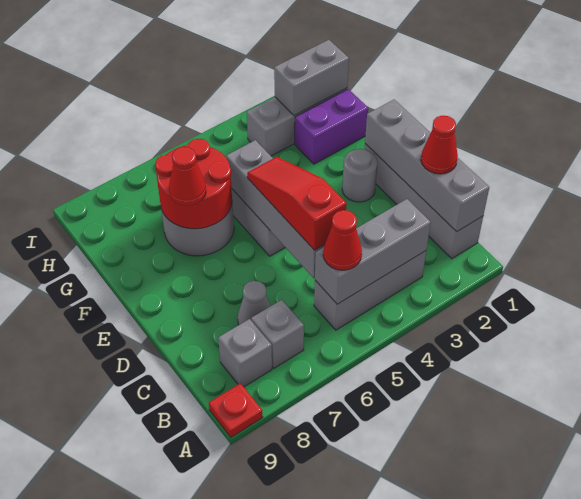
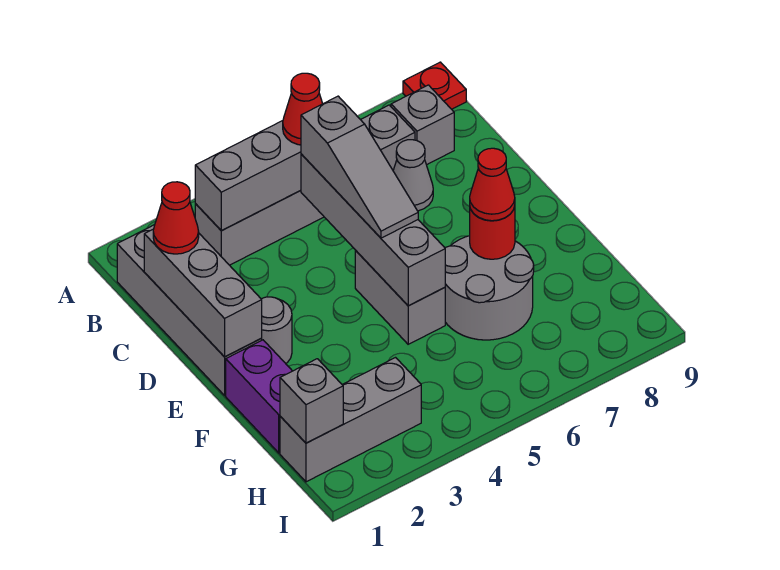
grey brick B1:E1 level 2 -> grey brick C1:E1 level 2
red slope C5:E5 level 3 top C -> grey slope C5:E5 level 3 top C
red round brick F6:G7 level 2 -> red round brick F7 level 2
purple brick G1:G2 level 1 -> purple brick F1:G1 level 1
grey brick H1:H2 level 2 -> grey brick H1 level 2

